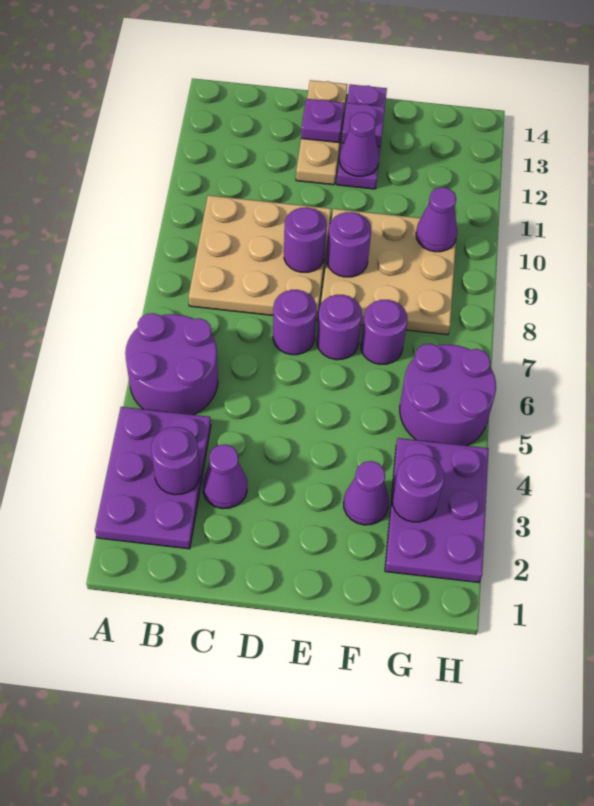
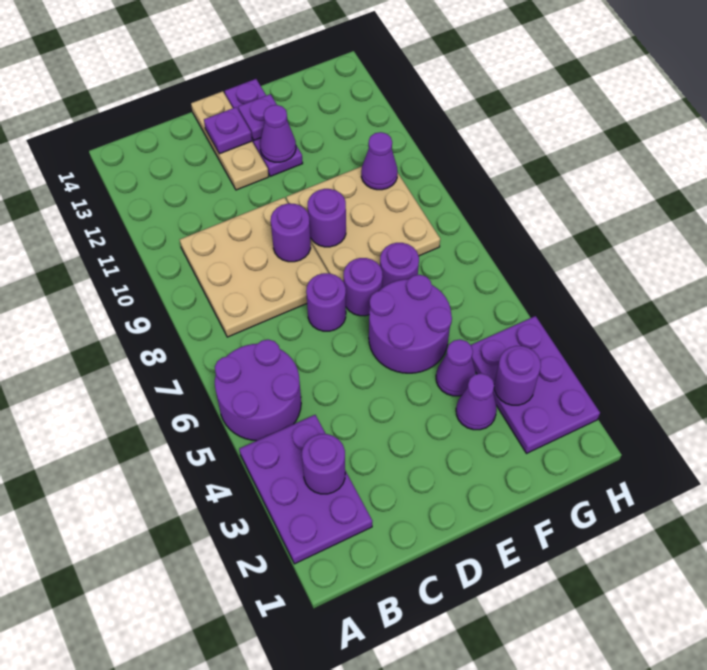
purple cone C3 level 1 -> purple cone F4 level 1
purple round brick G5:H6 level 1 -> purple round brick E5:F6 level 1

